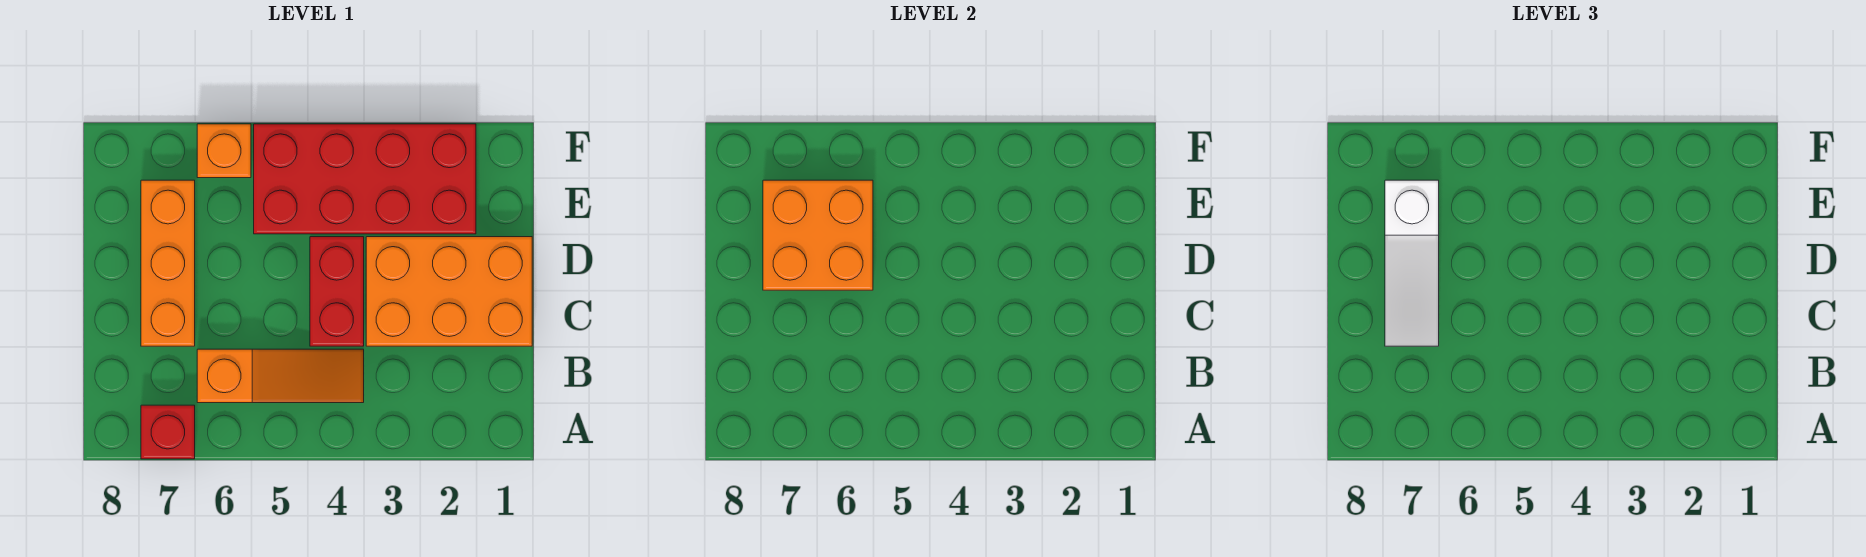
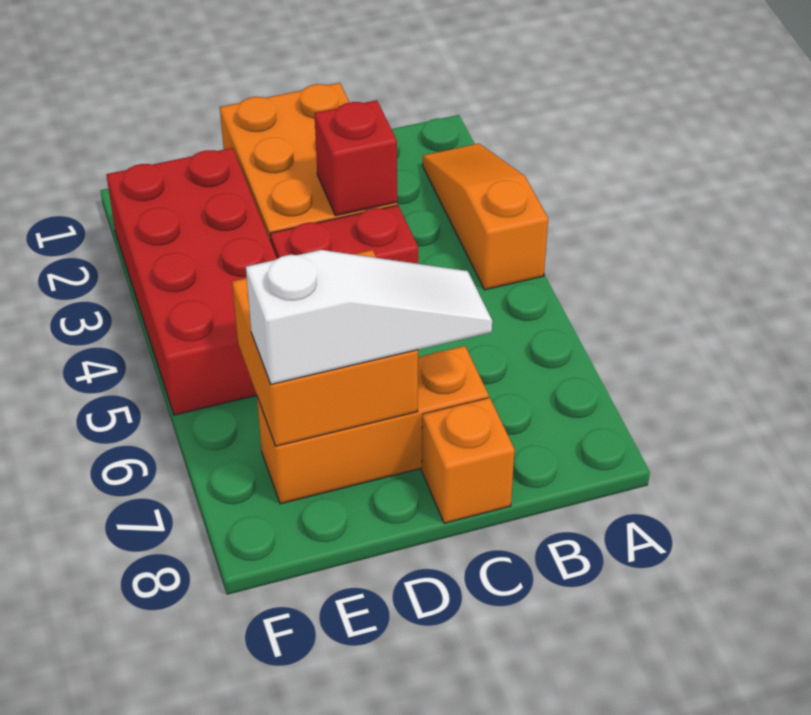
red brick A7 level 1 -> red brick C3 level 2
orange slope B4:B6 level 1 top 6 -> orange slope A2:A4 level 1 top 4
orange brick F6 level 1 -> orange brick C8 level 1

